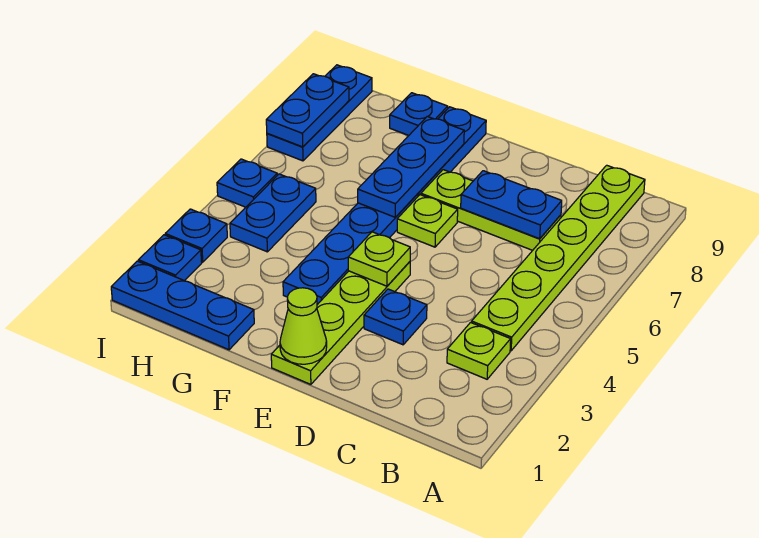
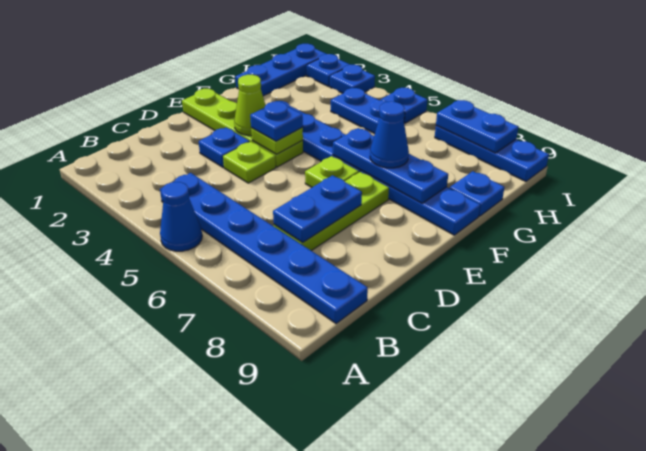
none -> blue cone A5 level 1
lime plate B3 level 1 -> lime plate D4 level 1
lime plate B4:B9 level 1 -> blue plate B4:B9 level 1
lime cone E1 level 2 -> lime cone E3 level 2
none -> blue plate E4 level 3
none -> blue cone F7 level 3

